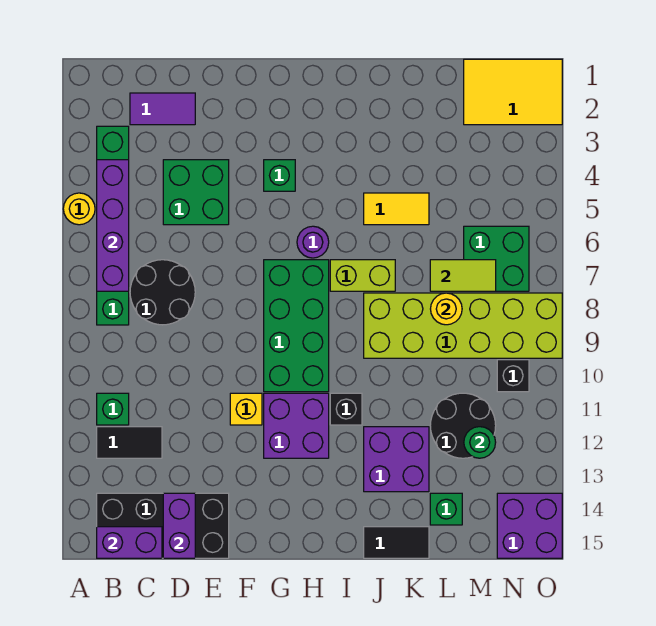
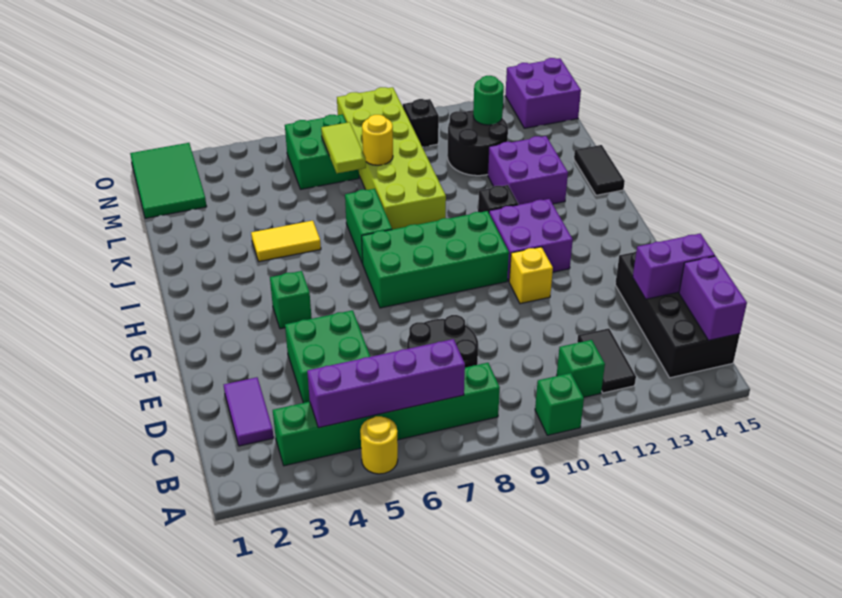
purple round brick H6 level 1 -> none
lime brick I7:J7 level 1 -> green brick I7:J7 level 1
yellow tile J5:K5 level 1 -> yellow tile J4:J5 level 1
green brick L14 level 1 -> green brick A10 level 1
yellow tile M1:O2 level 1 -> green tile M1:O2 level 1

